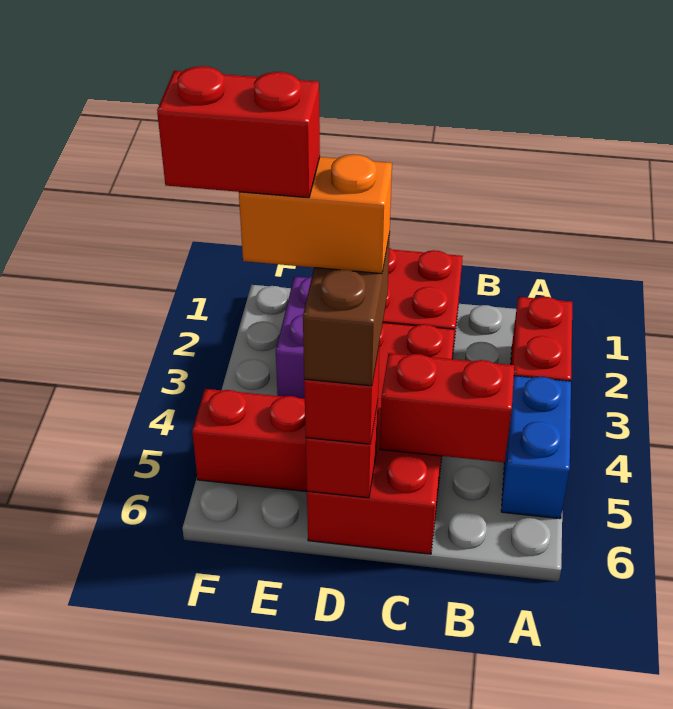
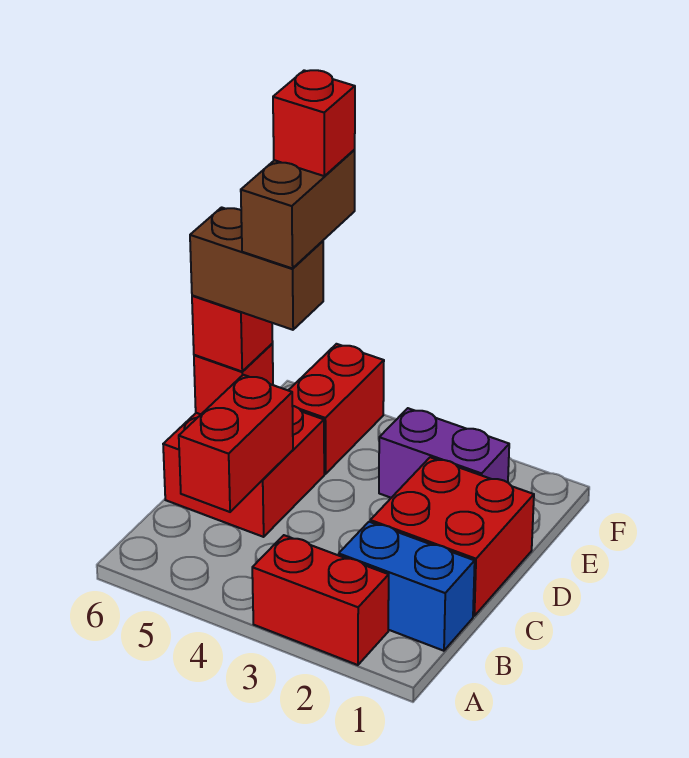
blue brick A4:A5 level 1 -> blue brick B1:B2 level 1
red brick C3:D6 level 1 -> red brick C5:D6 level 1
orange brick D5:E5 level 5 -> brown brick D5:E5 level 5
red brick E5:F5 level 6 -> red brick E5 level 6

